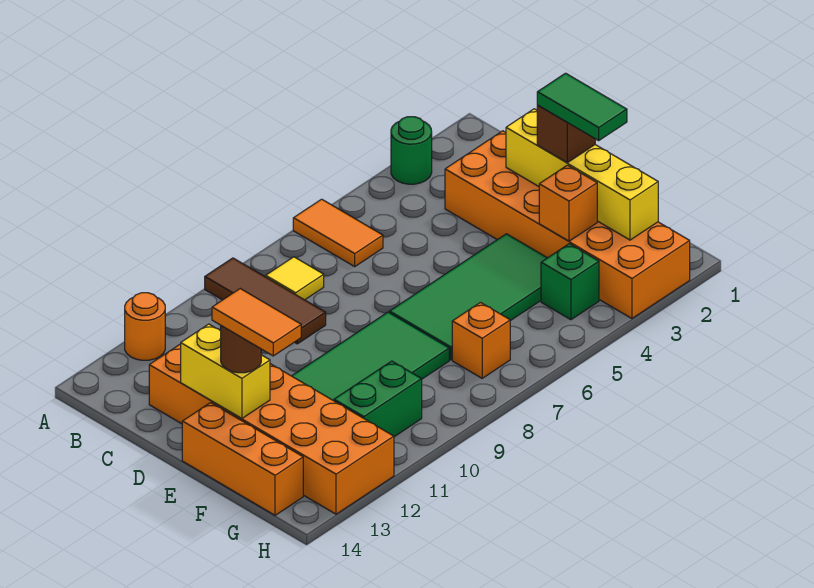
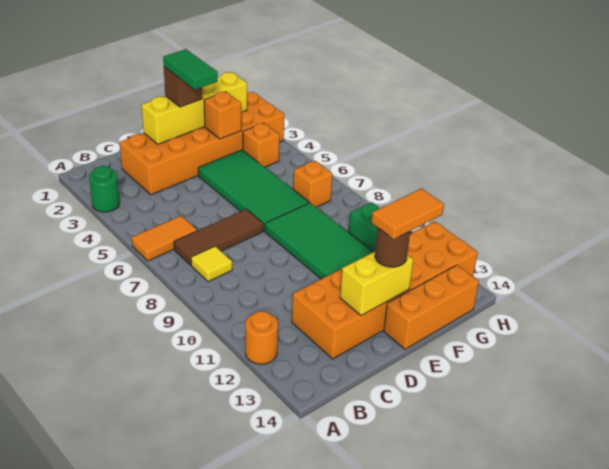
brown tile A9:C9 level 1 -> brown tile B7:D7 level 1
green tile E2:F2 level 4 -> green tile E2:E3 level 4
green brick G4 level 1 -> orange brick G4 level 1

